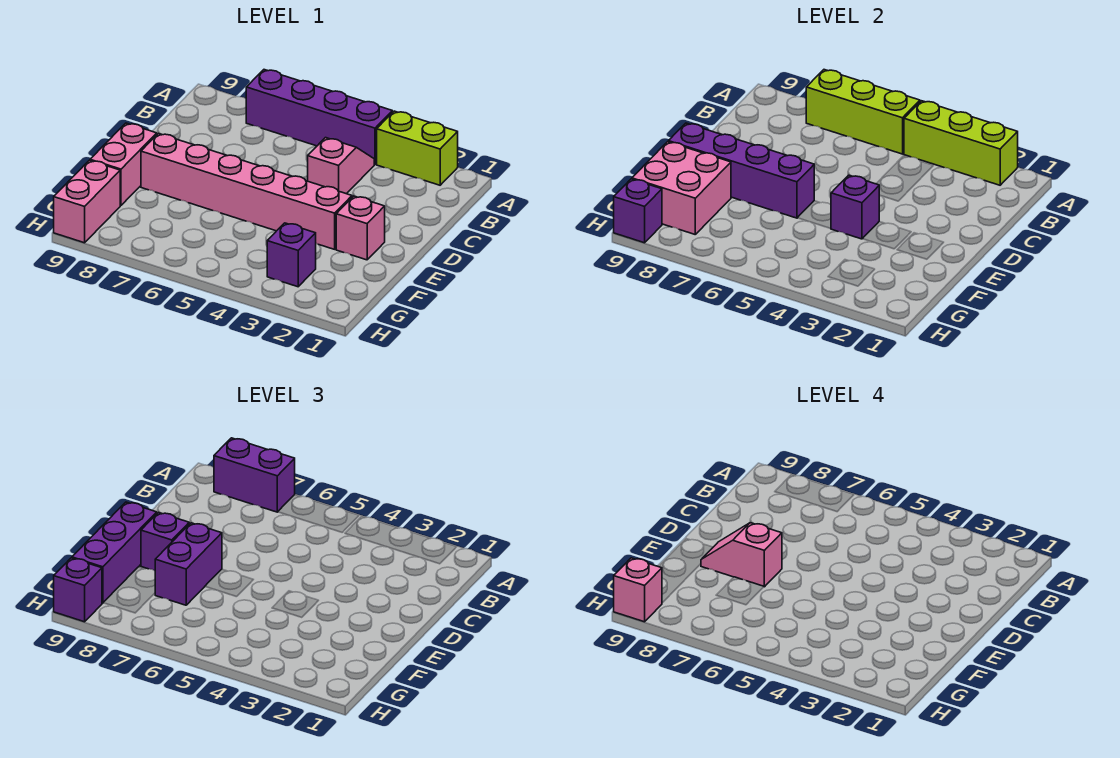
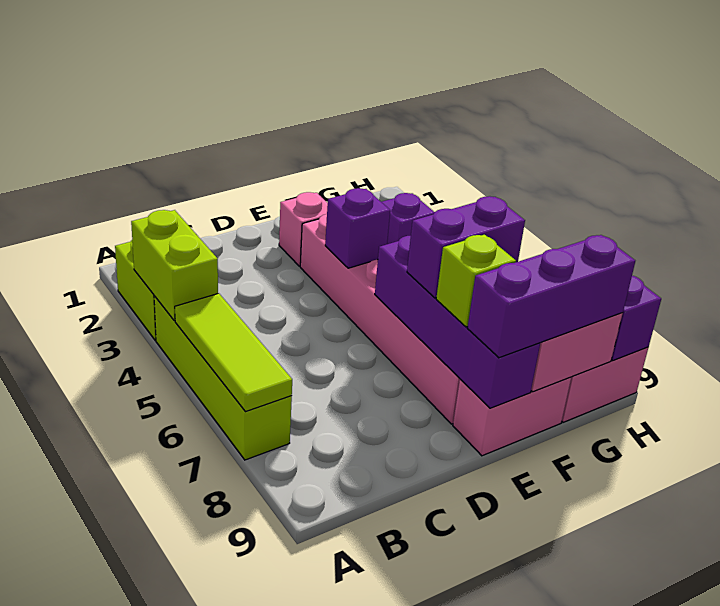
lime brick A2:A4 level 2 -> lime brick A3:A4 level 2
purple brick A4:A7 level 1 -> lime brick A4:A7 level 1
lime brick A5:A7 level 2 -> lime tile A5:A7 level 2
purple brick A7:A8 level 3 -> none
pink slope B4:C4 level 1 top C -> none
pink slope E7:E8 level 4 top 7 -> none
purple brick E8 level 3 -> lime brick E8 level 3
purple brick H9 level 3 -> none
pink brick H9 level 4 -> none

